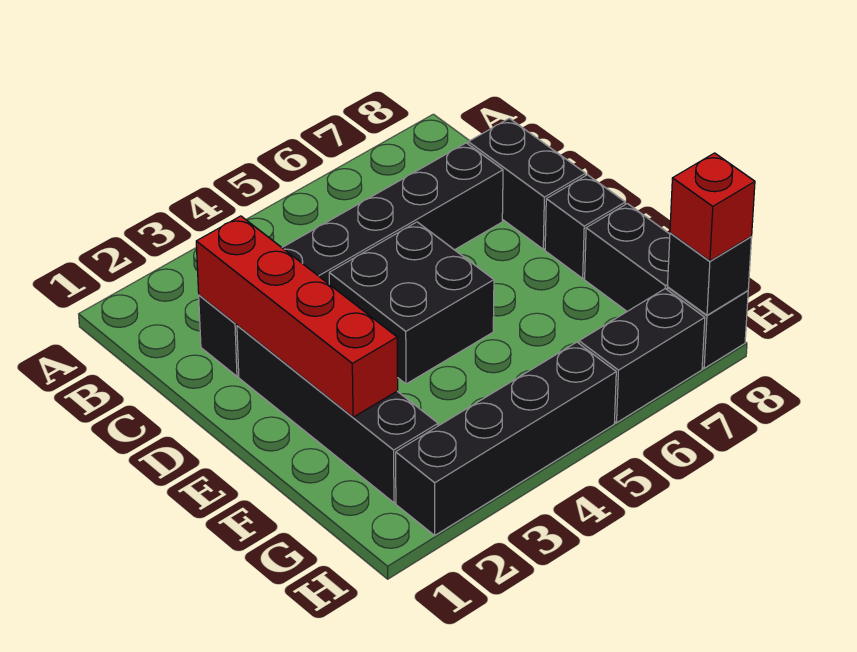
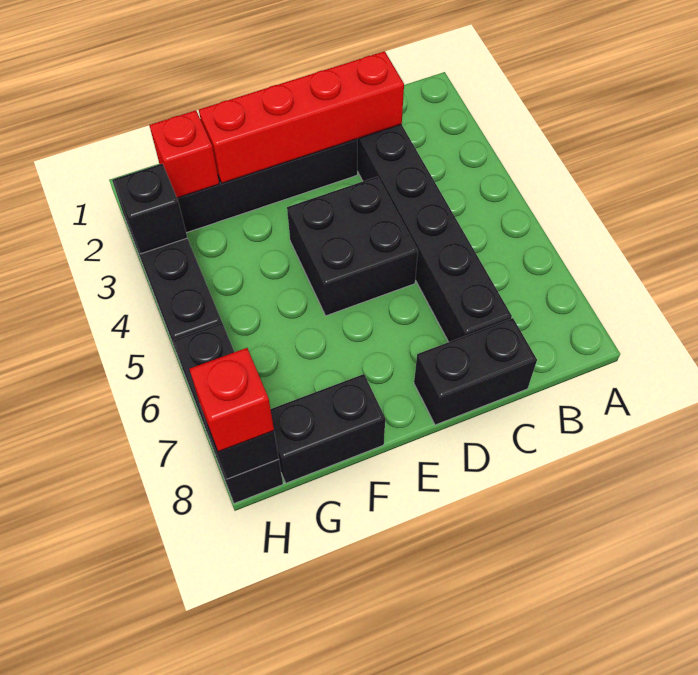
black brick E8 level 1 -> black brick H3 level 2
none -> red brick G2 level 2

